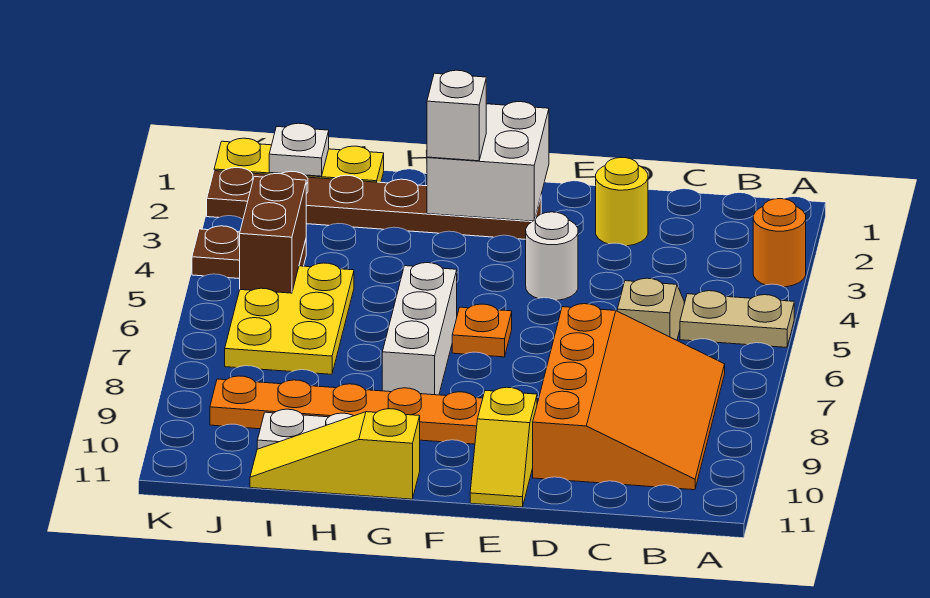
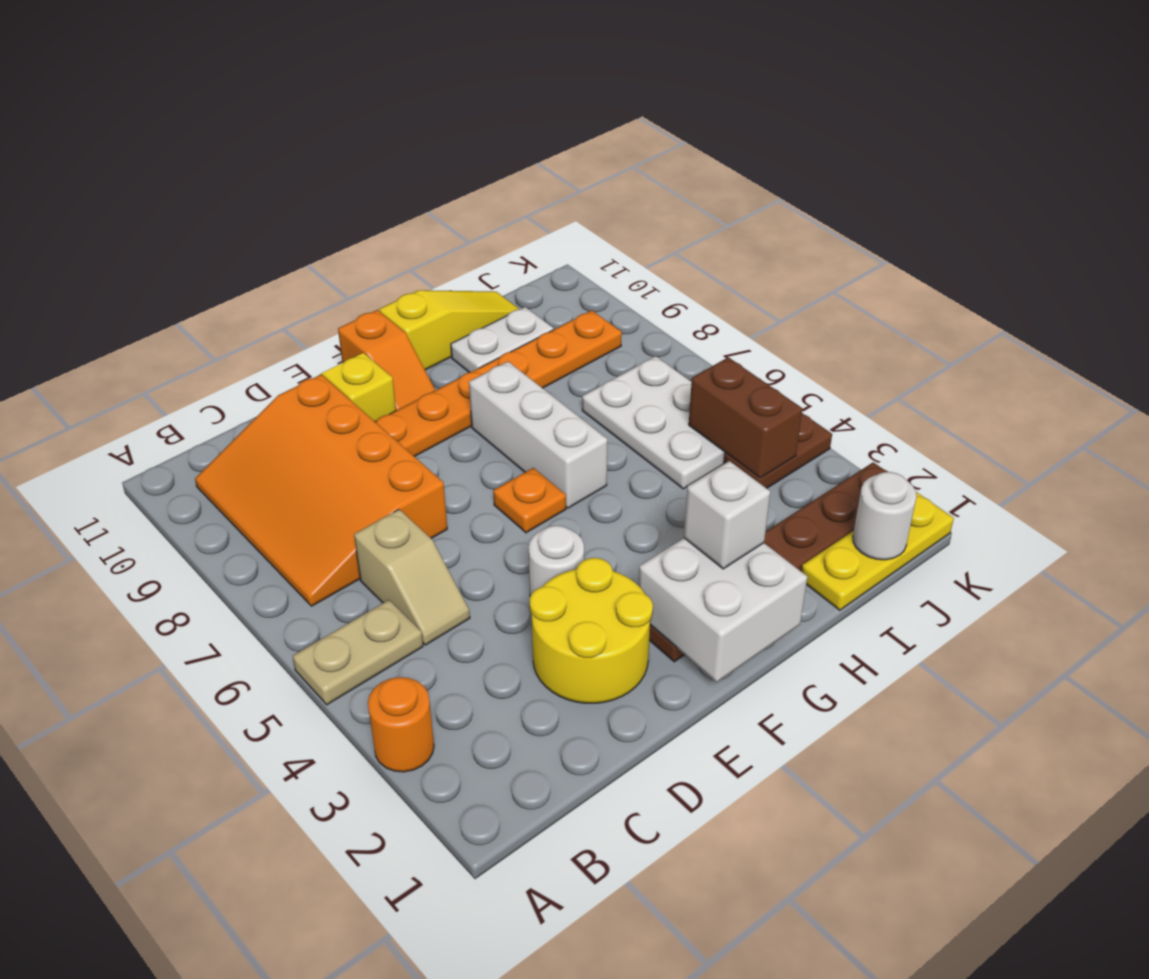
yellow round brick D2 level 1 -> yellow round brick D2:E3 level 1
none -> orange slope F10:F11 level 1 top 11
yellow plate I5:J7 level 1 -> white plate I5:J7 level 1
white plate J1 level 2 -> white round brick J1 level 2

